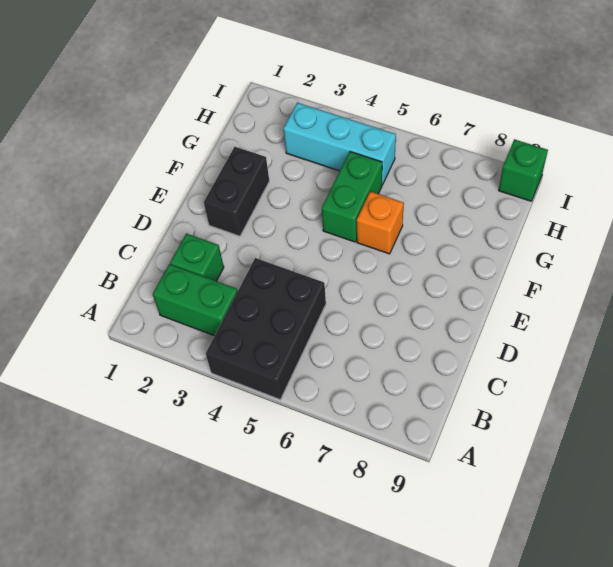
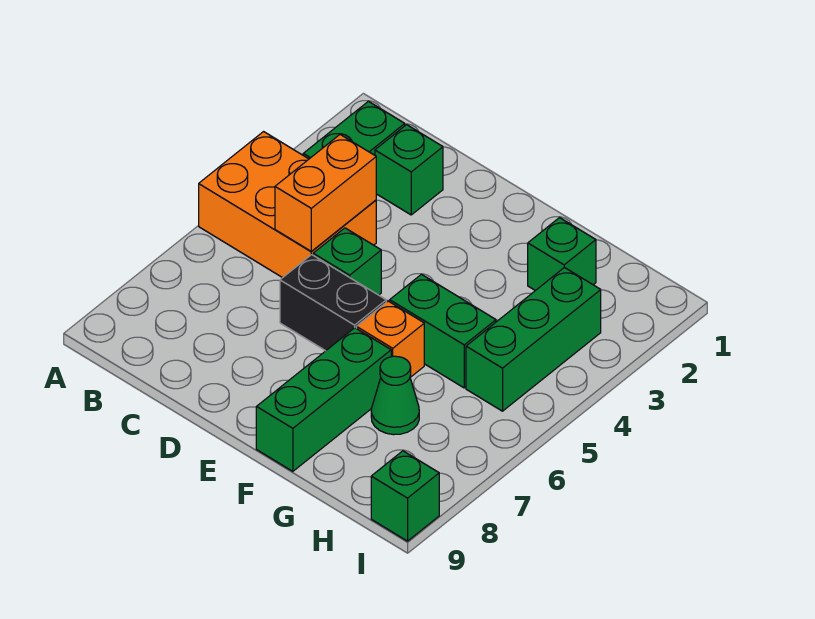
black brick A4:C5 level 1 -> orange brick A4:C5 level 1
none -> orange brick C4:C5 level 2
none -> green brick D5 level 1
black brick E2:F2 level 1 -> black brick D6:E6 level 1
none -> green brick F7:F9 level 1
none -> green brick G2 level 1
none -> green cone G7 level 1
cyan brick H3:H5 level 1 -> green brick H3:H5 level 1

